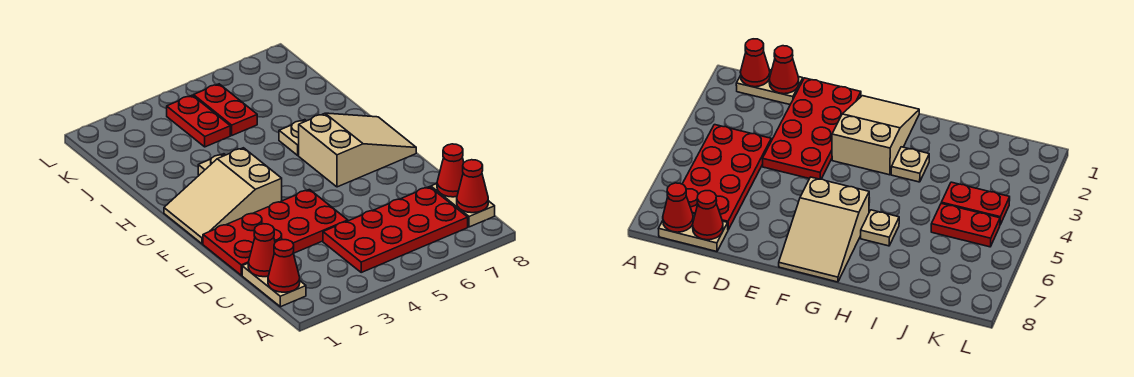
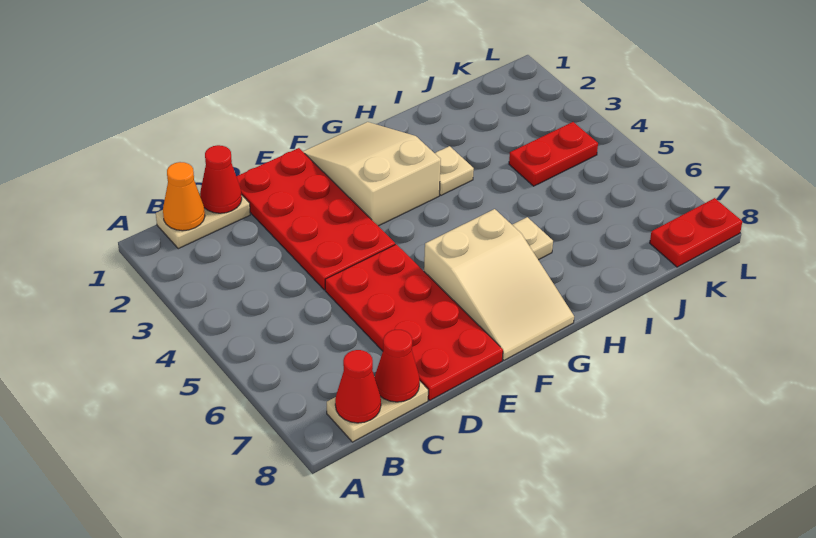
red cone B1 level 2 -> orange cone B1 level 2
red plate B4:C7 level 1 -> red plate D5:E8 level 1
red plate J5:K5 level 1 -> red plate K8:L8 level 1

